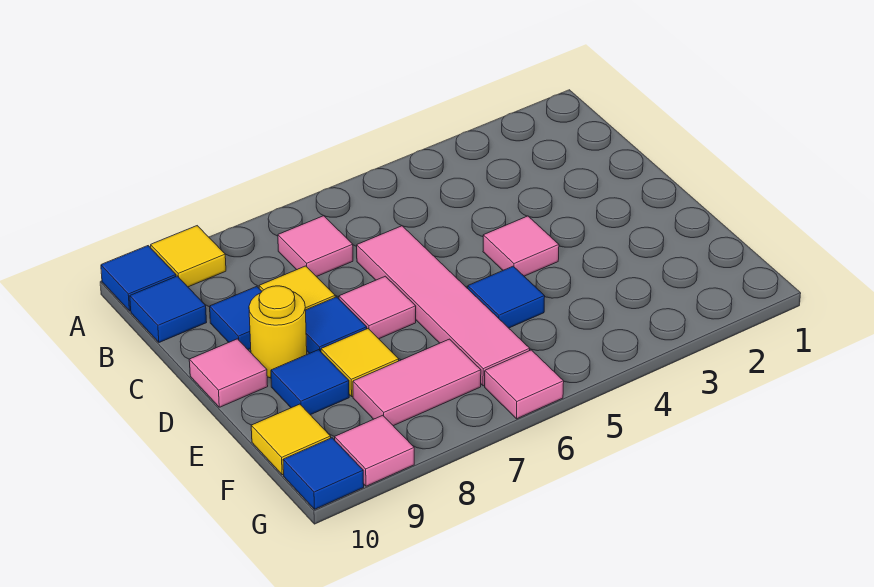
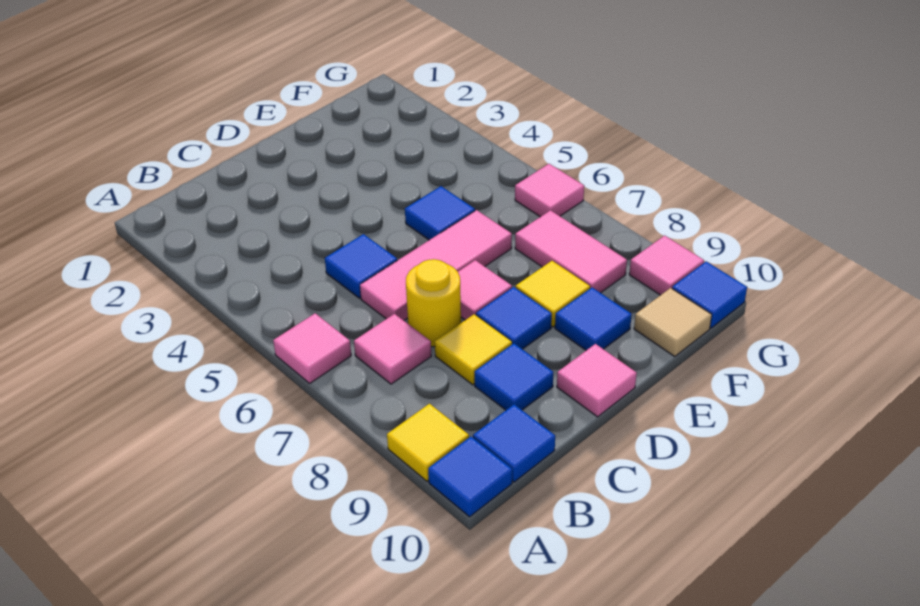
none -> blue tile C5 level 1
pink tile C6:F6 level 1 -> pink tile C6:E6 level 1
pink tile D4 level 1 -> pink tile A6 level 1
yellow round brick D9 level 1 -> yellow round brick C7 level 1
yellow tile F10 level 1 -> tan tile F10 level 1

